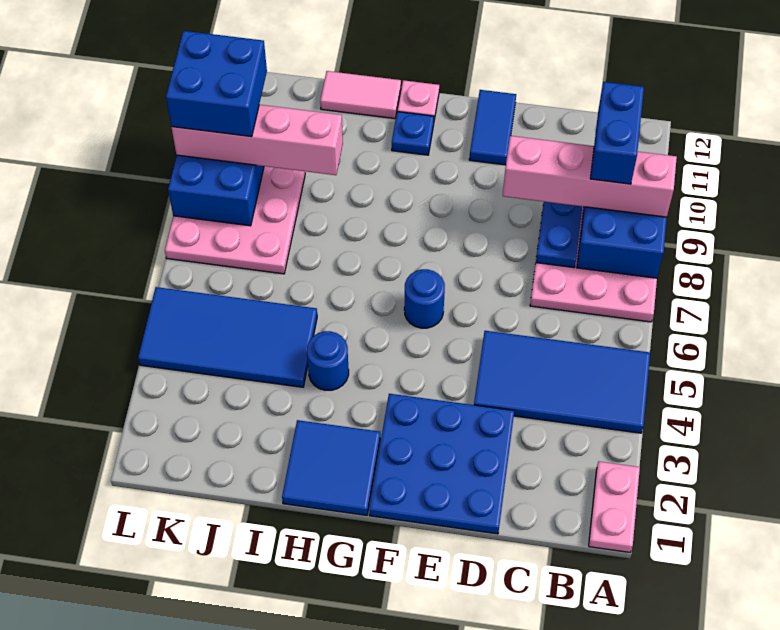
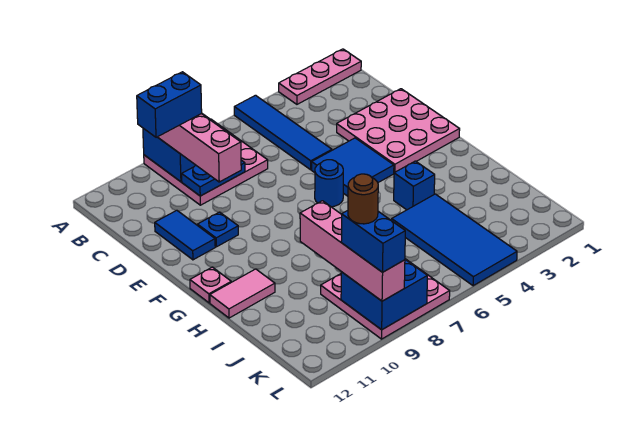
pink plate A1:A2 level 1 -> pink plate A1:A3 level 1
blue tile A4:D5 level 1 -> blue tile A5:D5 level 1
blue plate D1:F3 level 1 -> pink plate D1:F3 level 1
blue tile E11:E12 level 1 -> blue tile D11:E11 level 1
blue tile G1:H2 level 1 -> blue tile E4:F5 level 1
blue plate G11 level 1 -> blue plate E10 level 1
blue round brick H4 level 1 -> blue brick H4 level 1
pink tile H12:I12 level 1 -> pink tile H11:H12 level 1
blue brick K9:L10 level 4 -> blue brick K9:L9 level 4
none -> brown round brick K9 level 5

